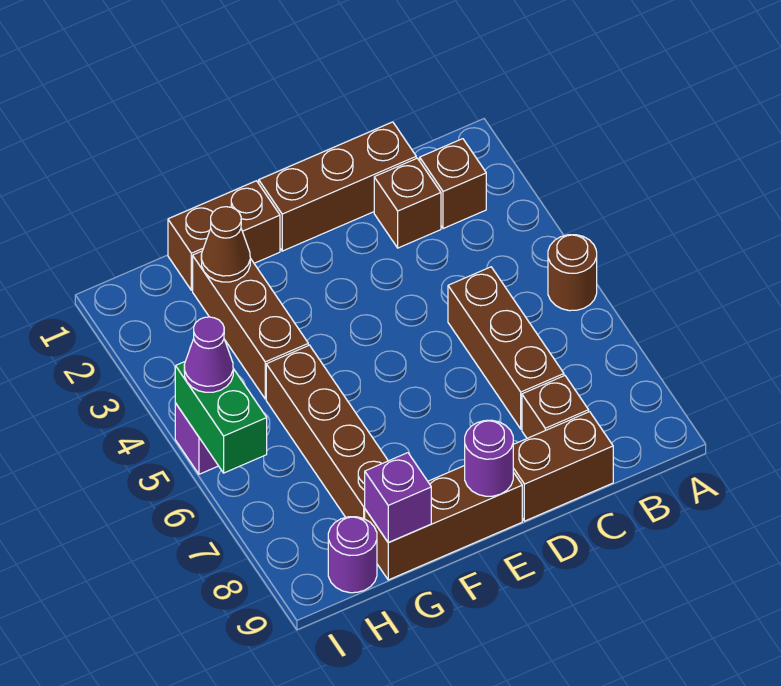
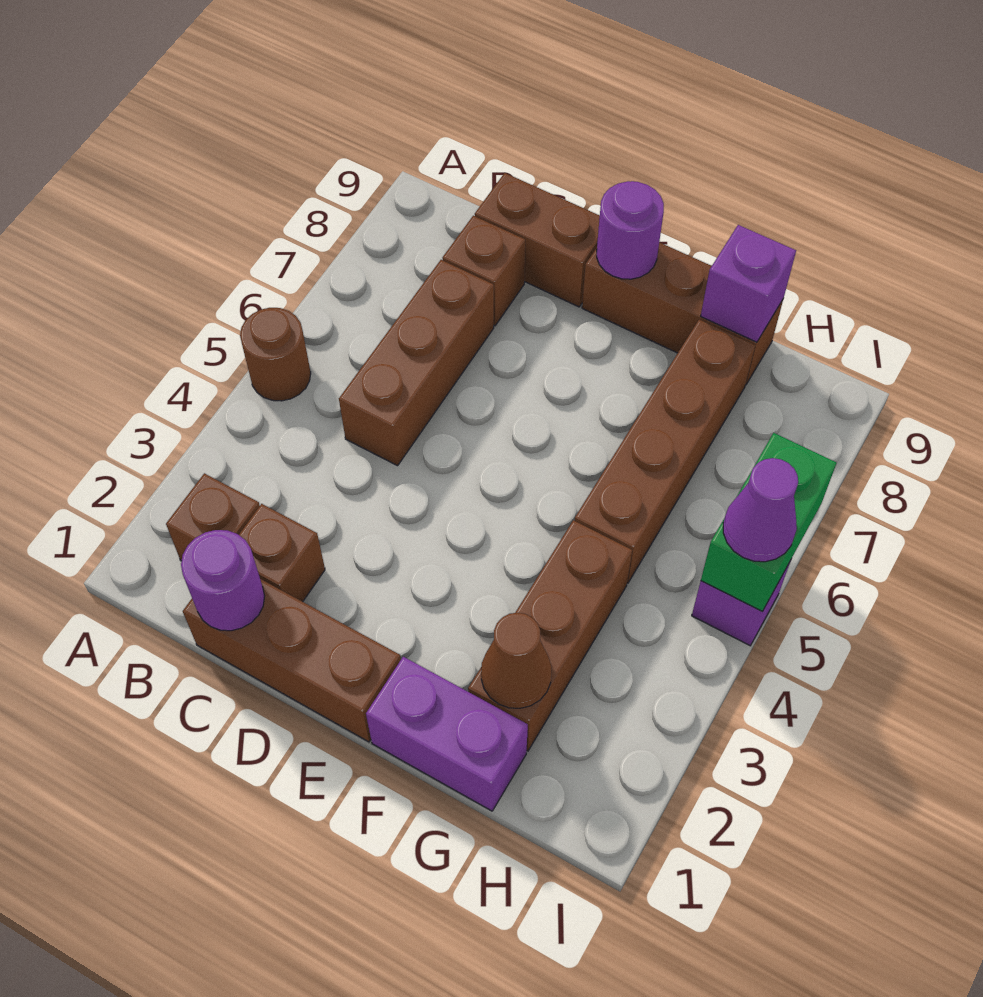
brown brick F1:G1 level 1 -> purple brick F1:G1 level 1
purple round brick H9 level 1 -> purple round brick C1 level 2

